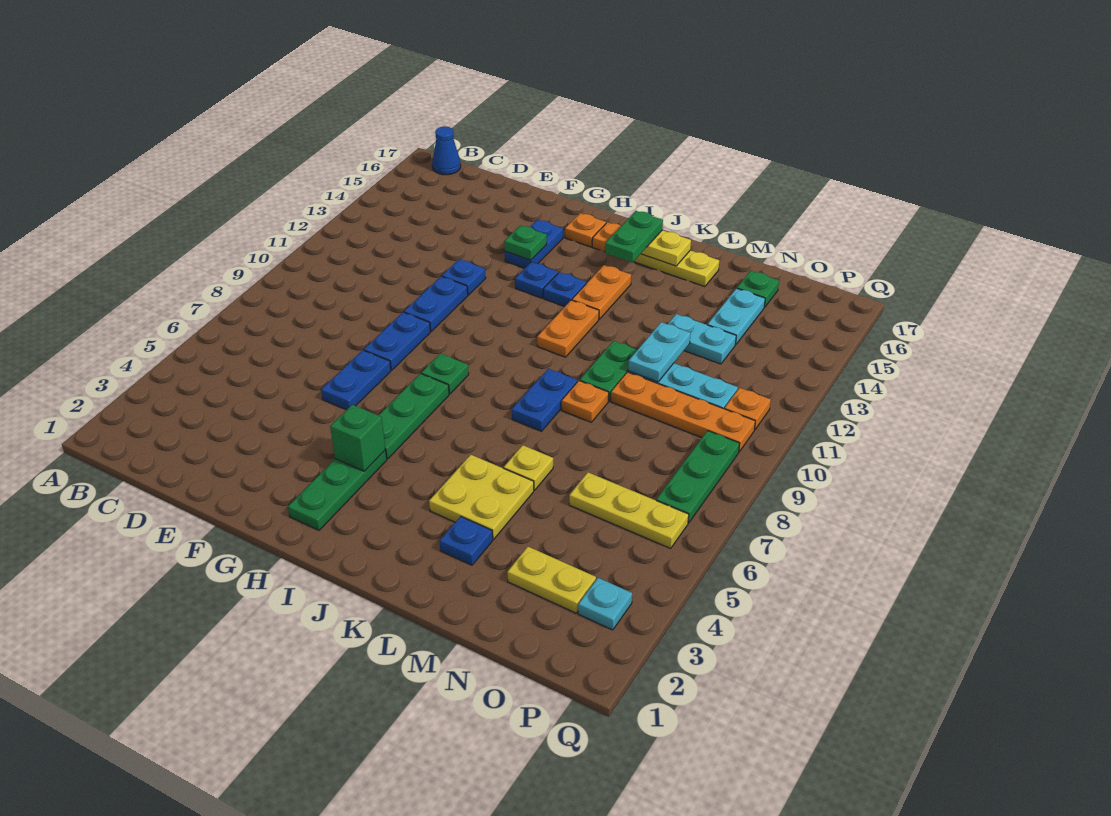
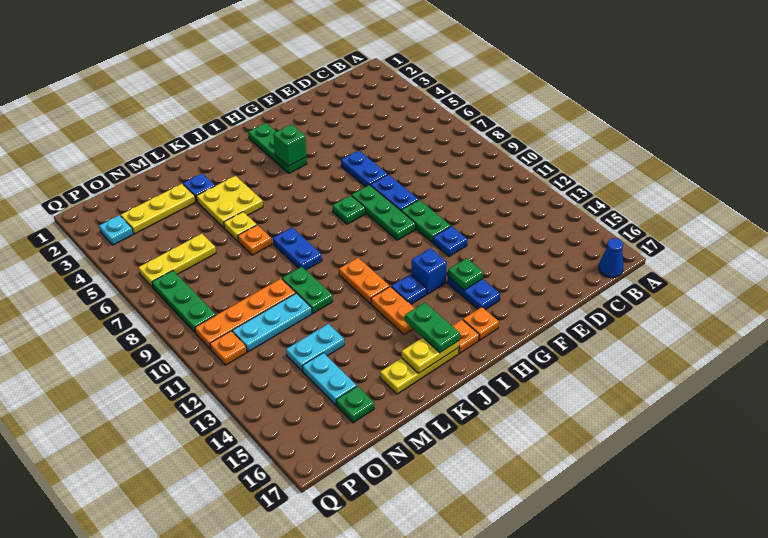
blue plate F10:F11 level 1 -> green plate F10:F11 level 1
green plate H5:H7 level 1 -> green plate G8:G10 level 1
blue plate H13 level 1 -> blue brick H13 level 1
orange plate L9 level 1 -> orange plate L7 level 1
cyan plate M11:M12 level 2 -> none
yellow plate N3:O3 level 1 -> yellow plate M3:O3 level 1

